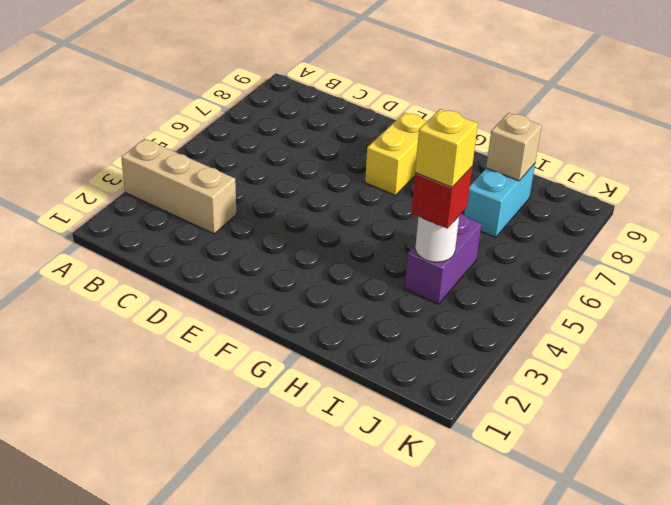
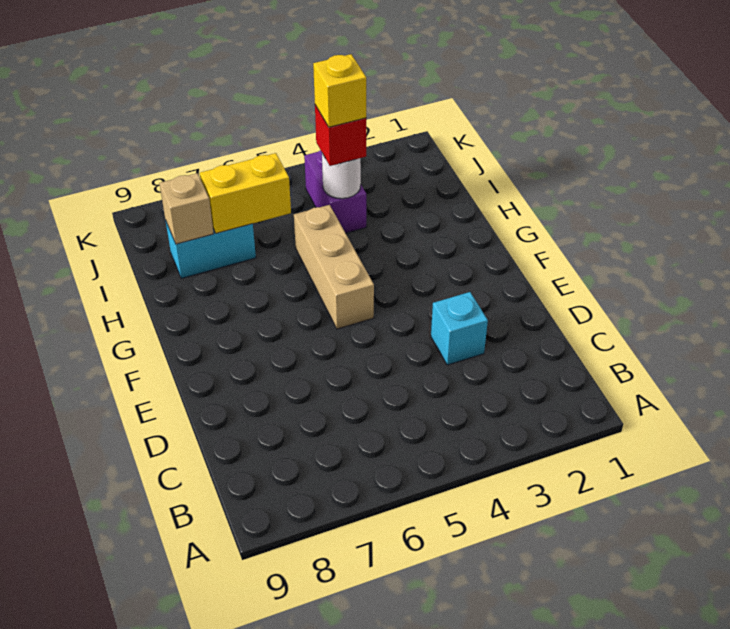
tan brick A3:C3 level 1 -> tan brick F5:H5 level 1
none -> cyan brick D3 level 1
yellow brick F7:F8 level 1 -> yellow brick I6:I7 level 2
purple brick I4:I5 level 1 -> purple brick I4:J4 level 1

